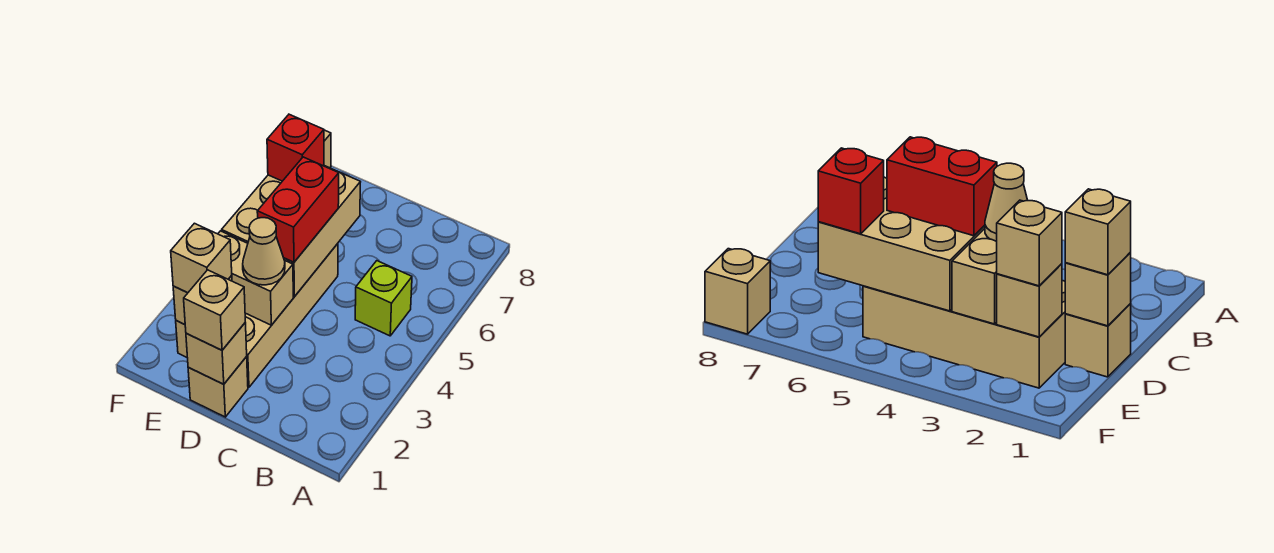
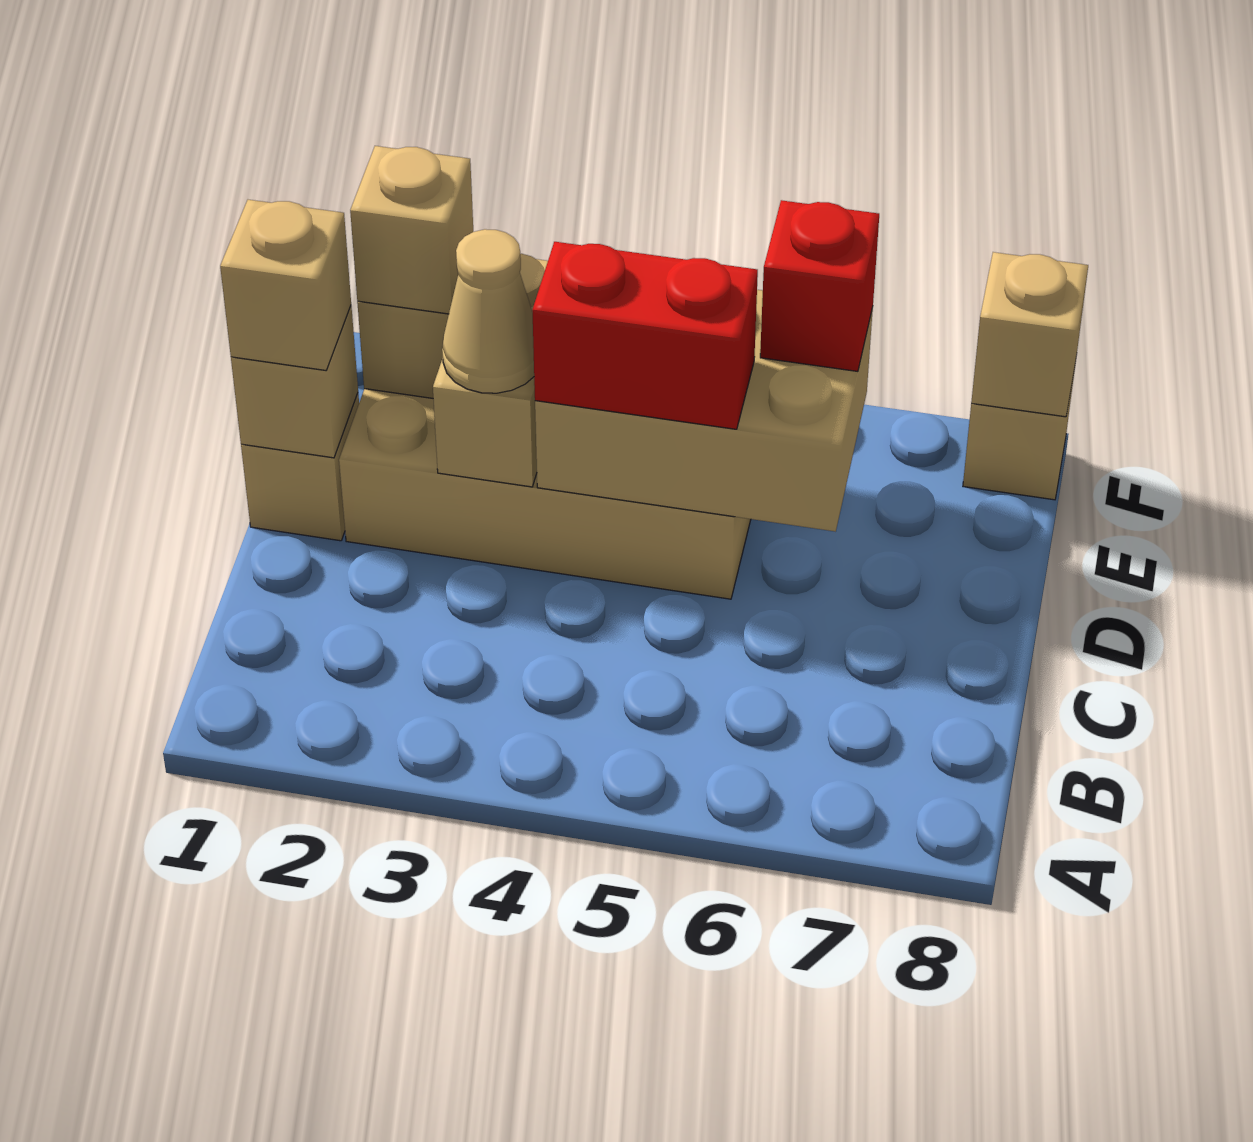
lime brick B5 level 1 -> none
none -> tan brick F8 level 2

